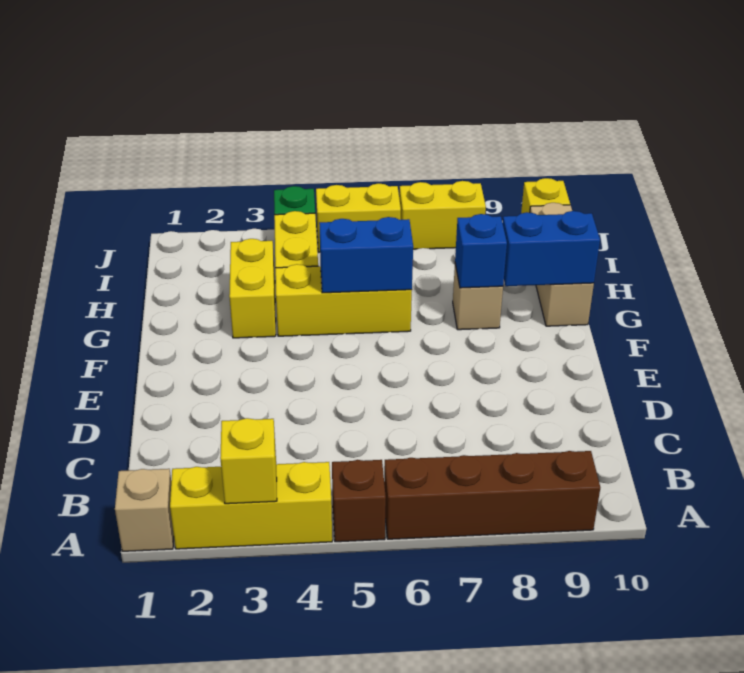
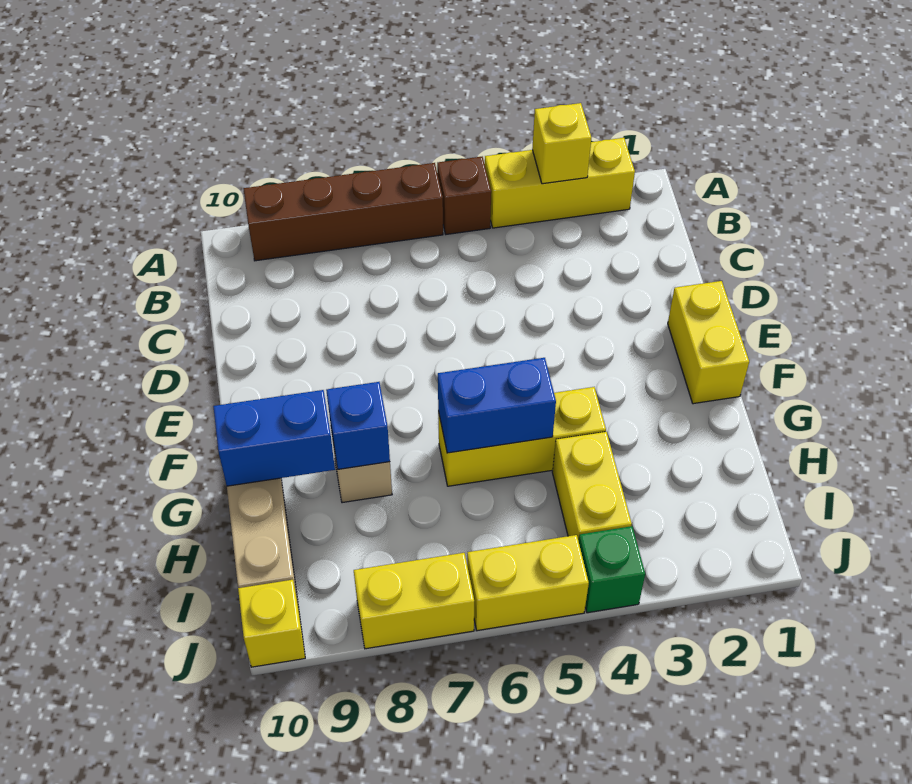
tan brick A1 level 1 -> none
yellow brick G3:H3 level 1 -> yellow brick E1:F1 level 1

